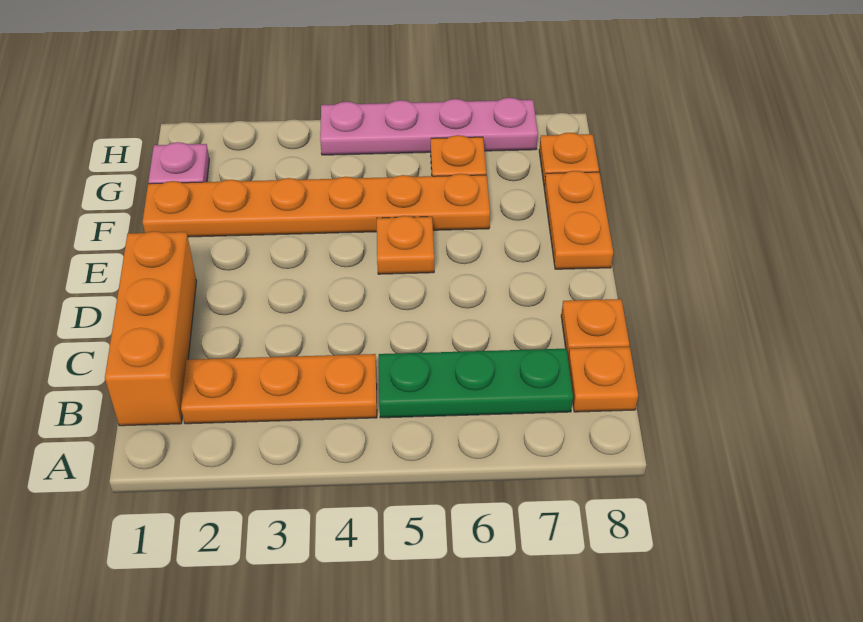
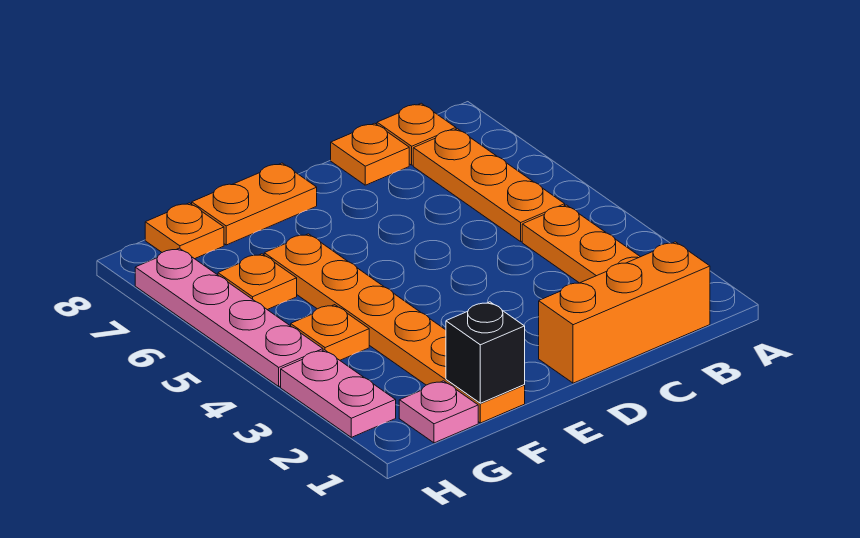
green plate B5:B7 level 1 -> orange plate B5:B7 level 1
orange plate E5 level 1 -> orange plate G4 level 1
none -> black brick F1 level 2
none -> pink plate H2:H3 level 1

